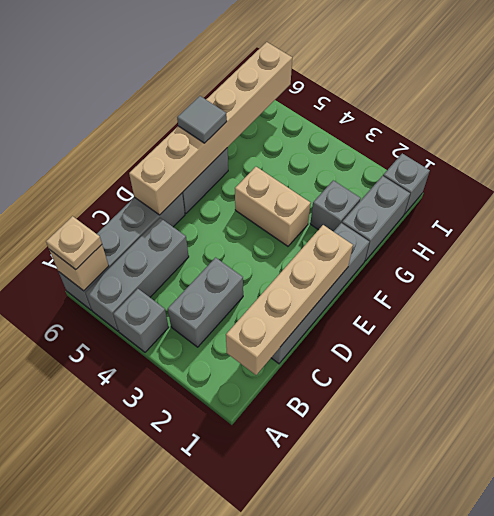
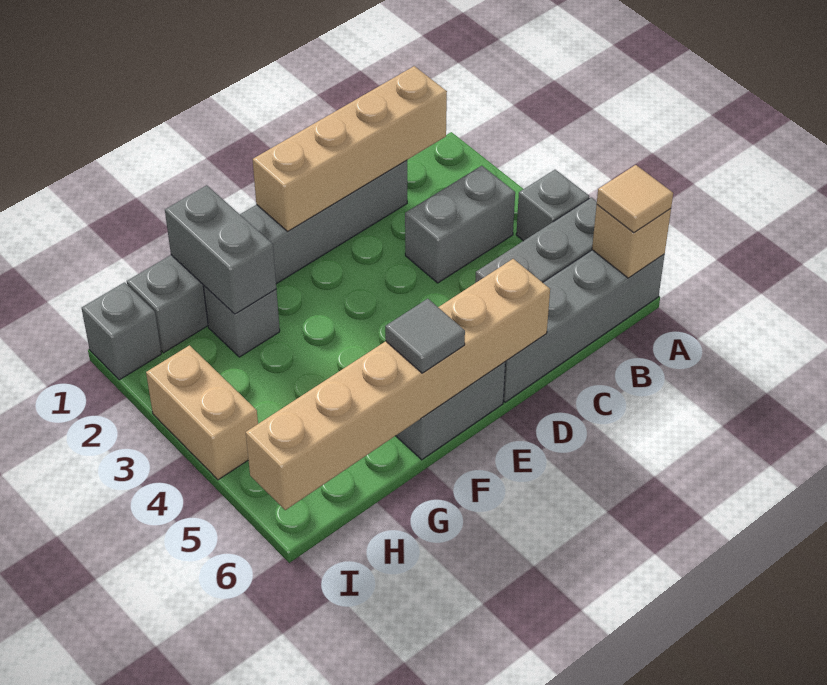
tan plate A6 level 3 -> tan tile A6 level 3
tan brick F3:F4 level 1 -> tan brick I3:I4 level 1
none -> grey brick G1:G2 level 2

